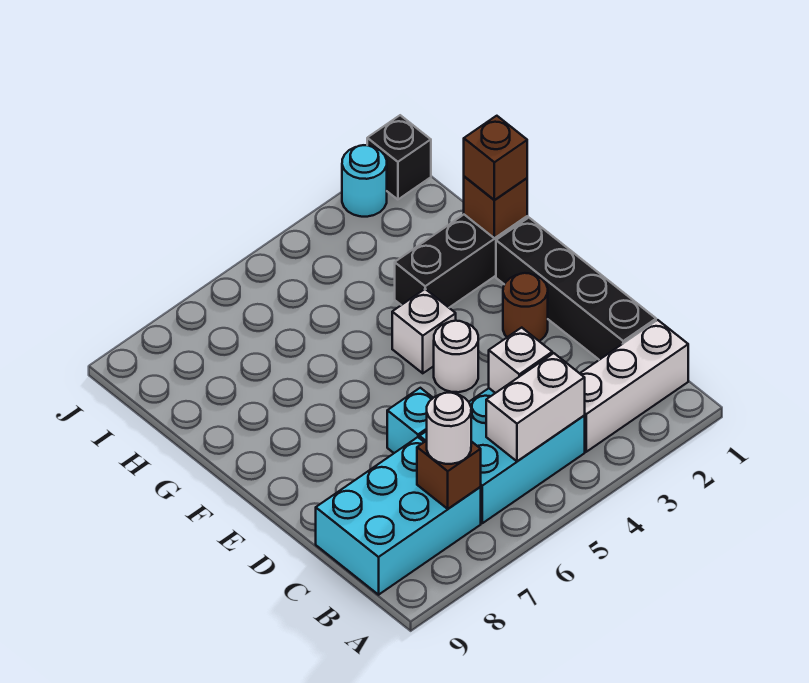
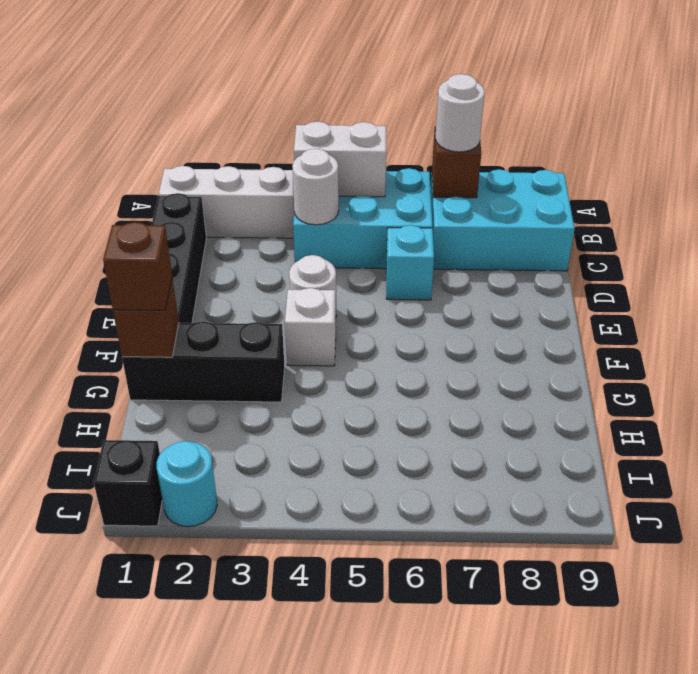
white brick C4 level 2 -> white round brick C4 level 2
brown round brick E2 level 1 -> none

